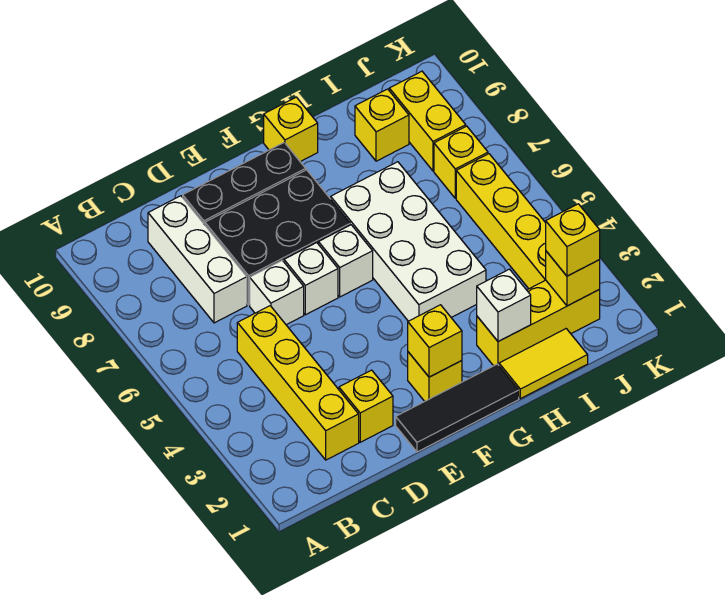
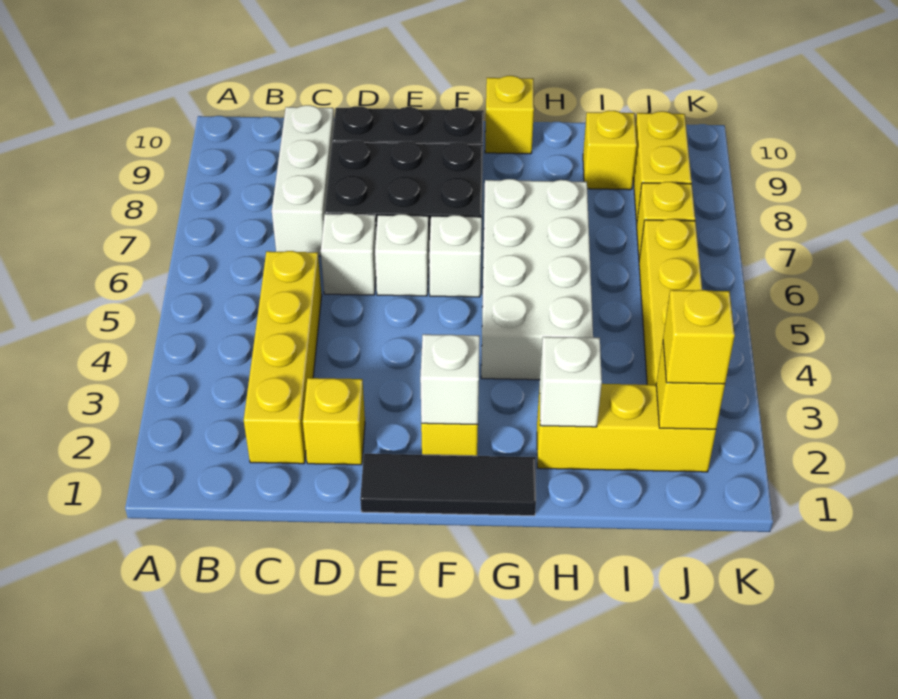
yellow brick F2 level 2 -> white brick F2 level 2
yellow tile H1:I1 level 1 -> none

